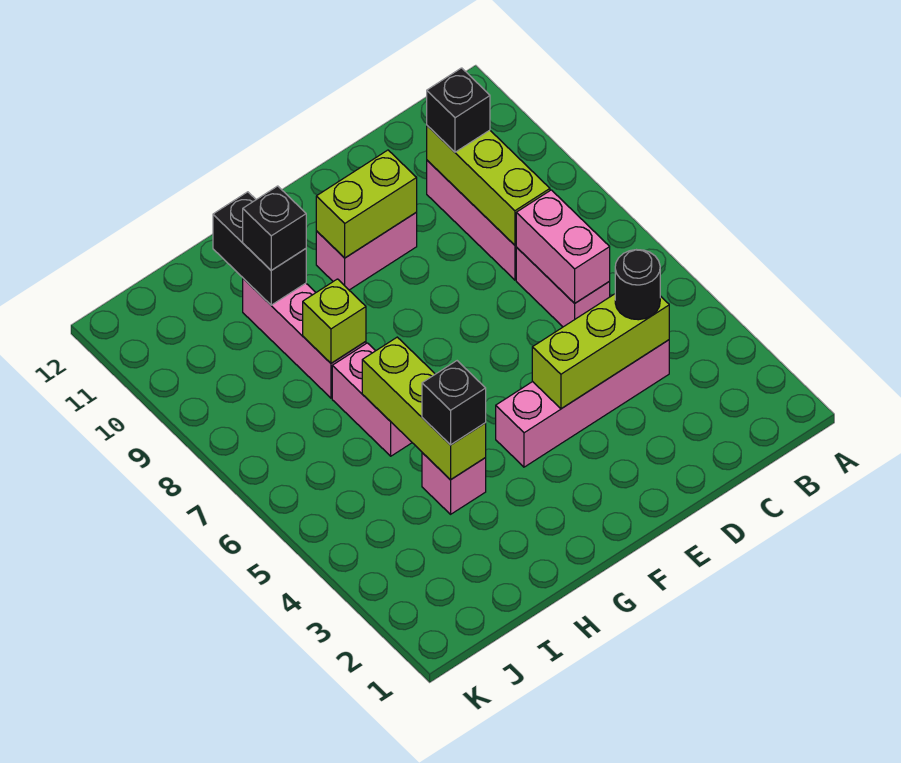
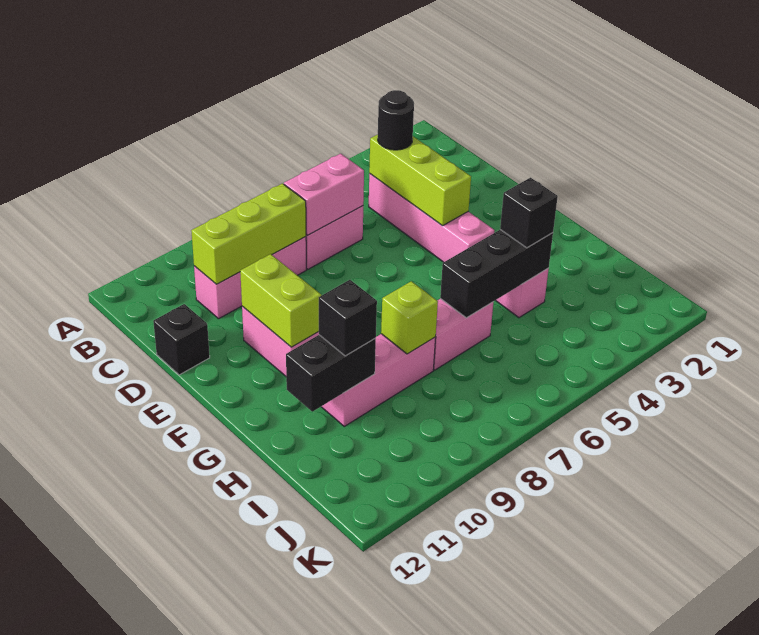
black brick C10 level 3 -> black brick D12 level 1
lime brick H4:H6 level 2 -> black brick H4:H6 level 2

